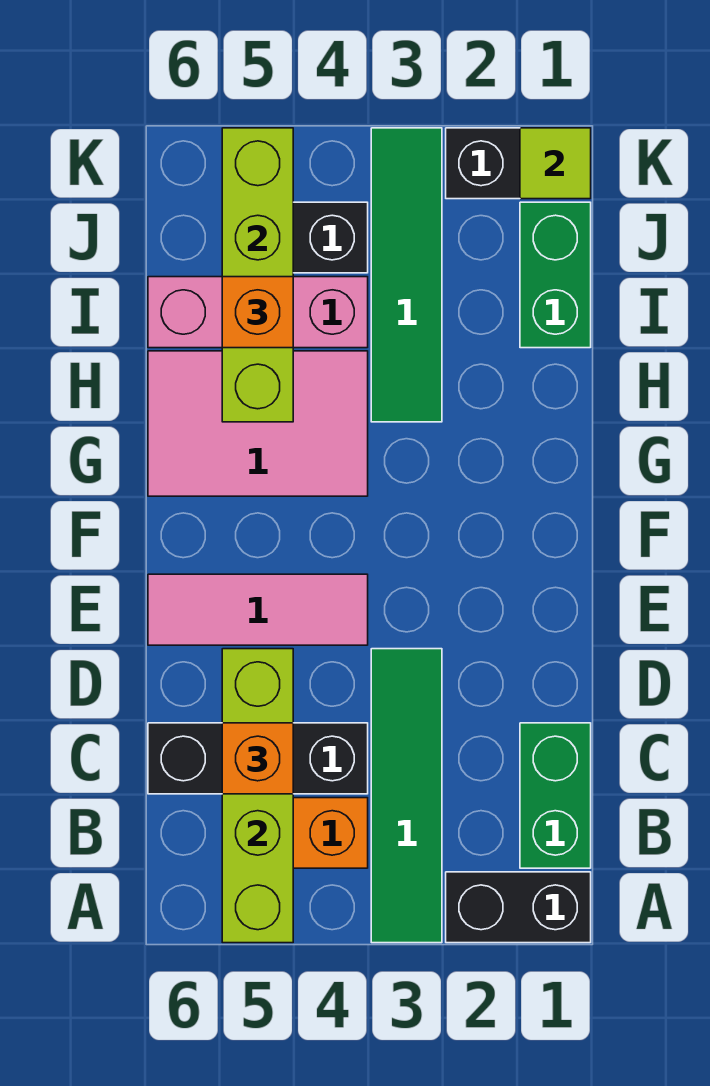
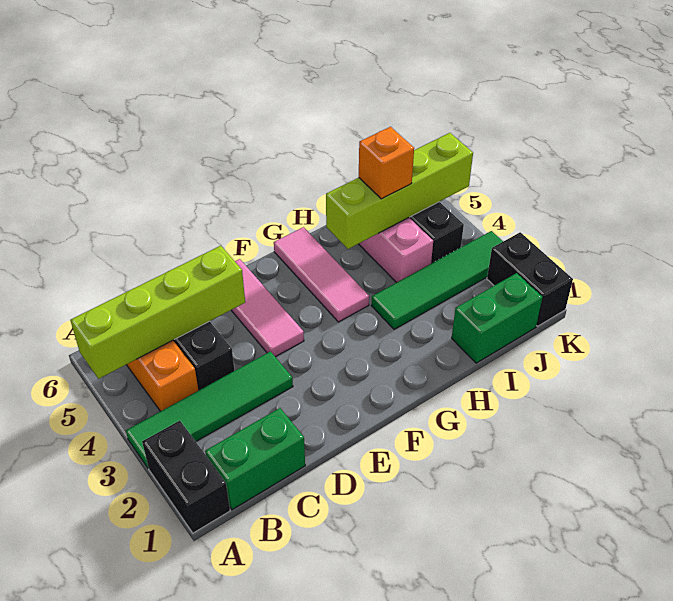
orange brick C5 level 3 -> none
pink tile G4:H6 level 1 -> pink tile G4:G6 level 1
lime tile K1 level 2 -> none

